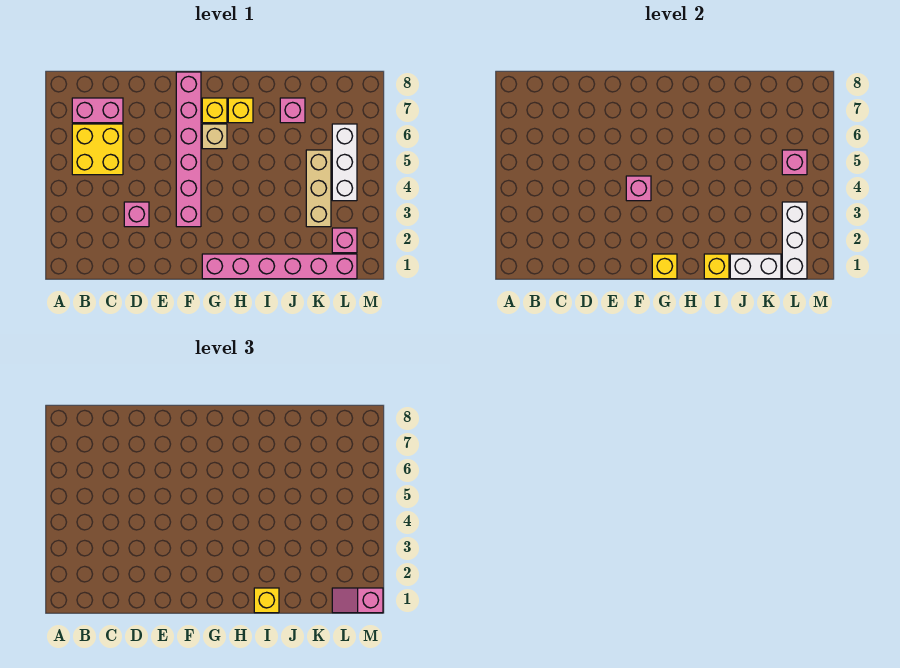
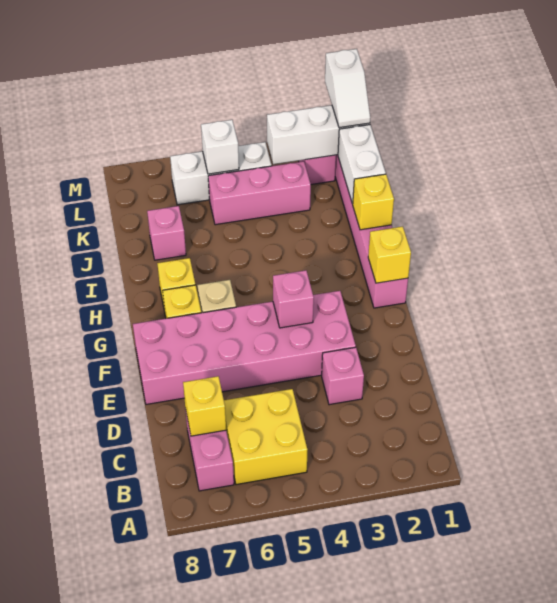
pink brick F3:F8 level 1 -> pink brick E3:F8 level 1
yellow brick I1 level 3 -> yellow brick C7 level 2
tan brick K3:K5 level 1 -> pink brick K3:K5 level 1
pink slope L1:M1 level 3 top M -> white slope L1:M1 level 3 top M
pink brick L5 level 2 -> white brick L5 level 2

